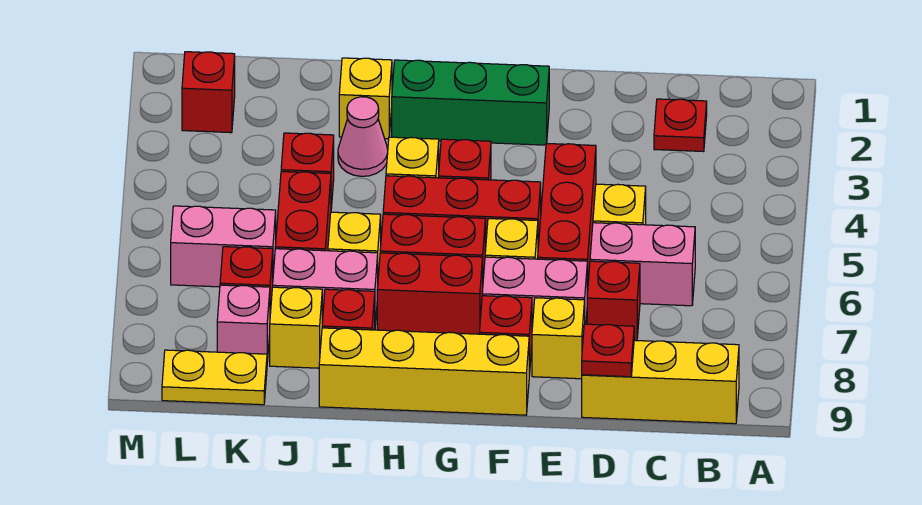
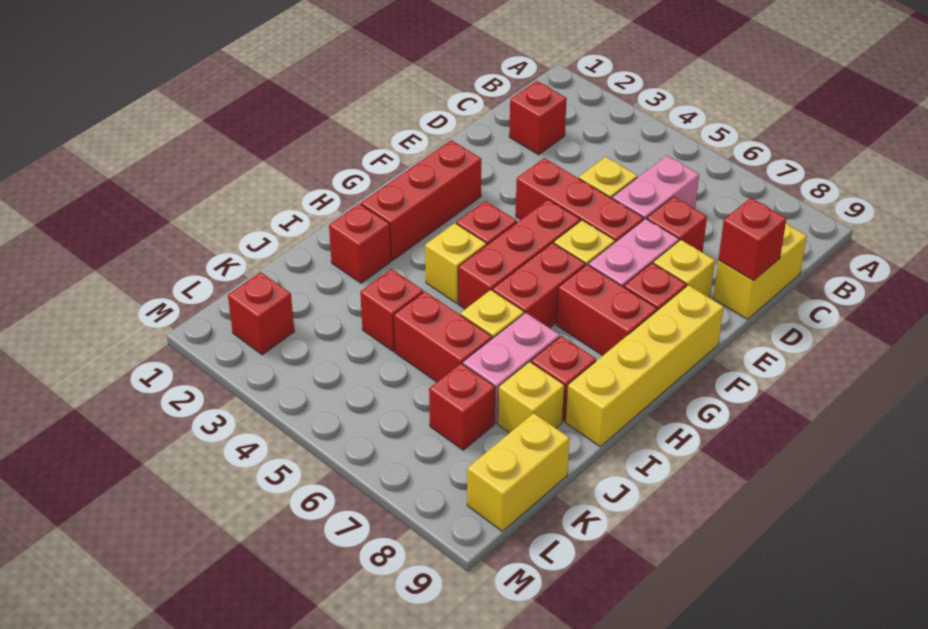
yellow brick B9:D9 level 1 -> yellow brick C9:D9 level 1
red plate C2 level 1 -> red brick C2 level 1
red plate D9 level 2 -> red brick D9 level 2
green brick F2:H2 level 1 -> red brick F2:H2 level 1
red brick G7:H7 level 1 -> red brick G7:G8 level 1
yellow brick I2 level 1 -> red brick I2 level 1
pink cone I3 level 1 -> none
pink brick K6:L6 level 1 -> none
pink brick K8 level 1 -> none
yellow plate K9:L9 level 1 -> yellow brick K9:L9 level 1

